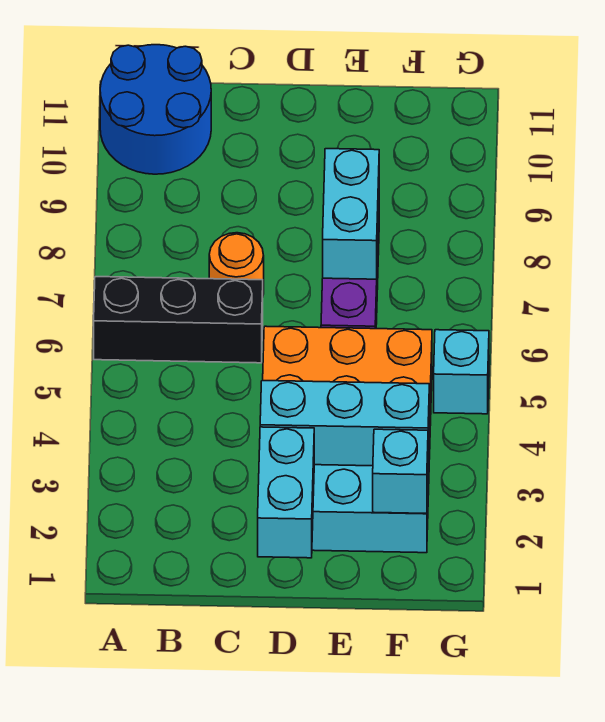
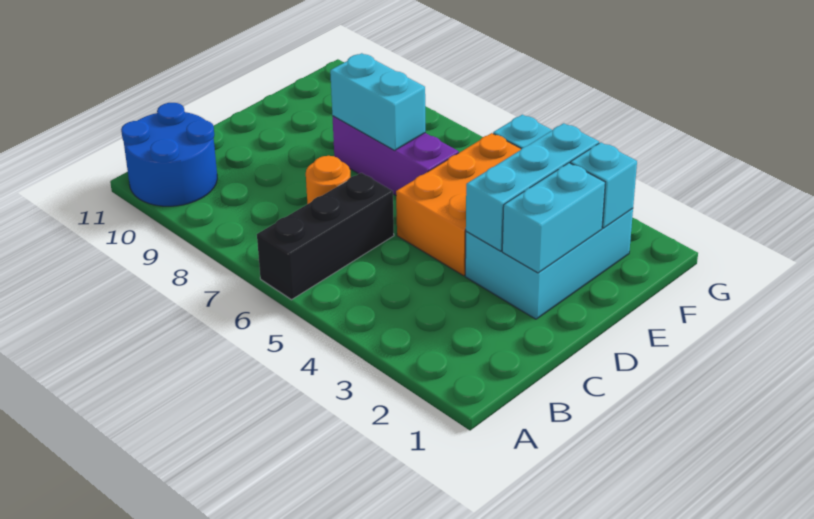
cyan brick D1:D2 level 2 -> cyan brick D2:E2 level 2

